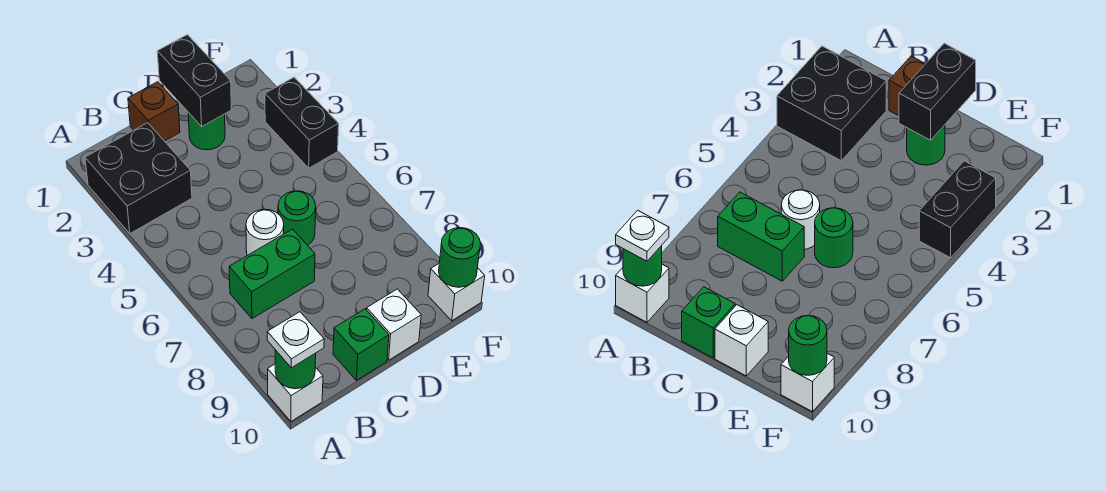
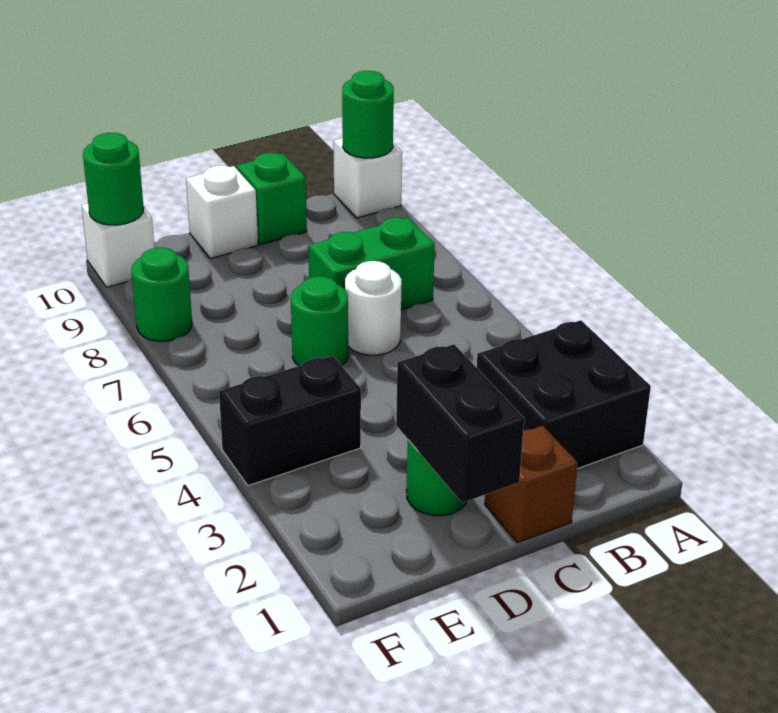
white plate A10 level 3 -> none
black brick F3:F4 level 1 -> black brick E4:F4 level 1
none -> green round brick F8 level 1

